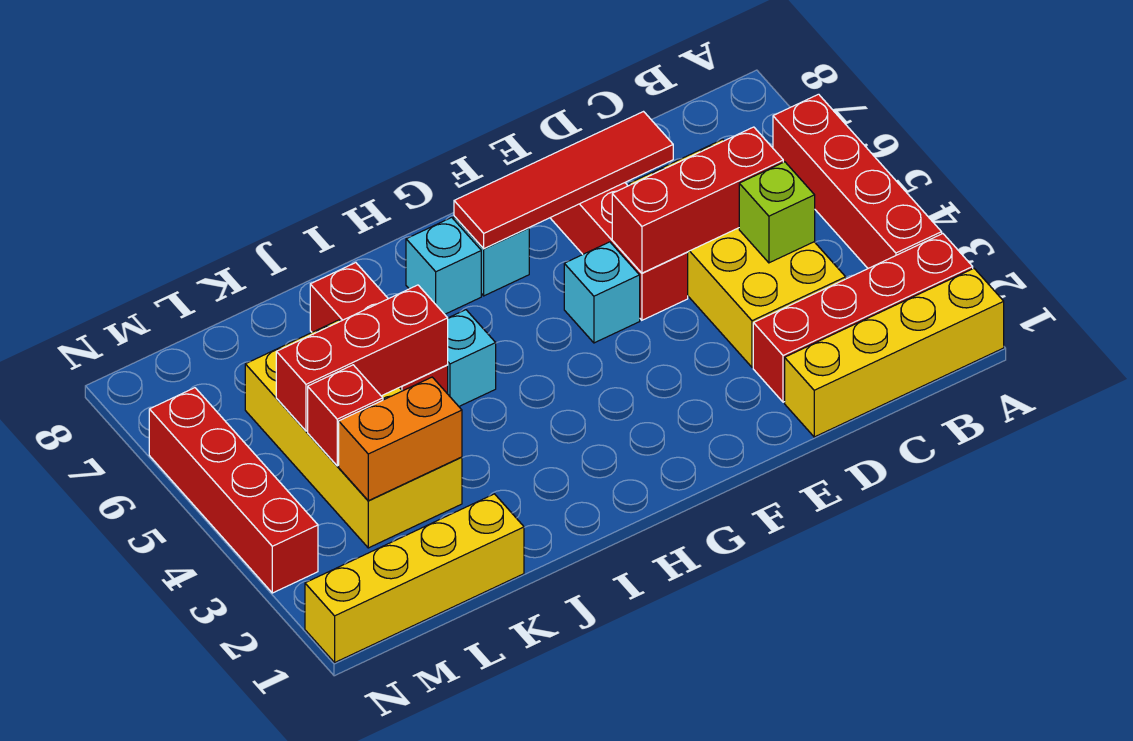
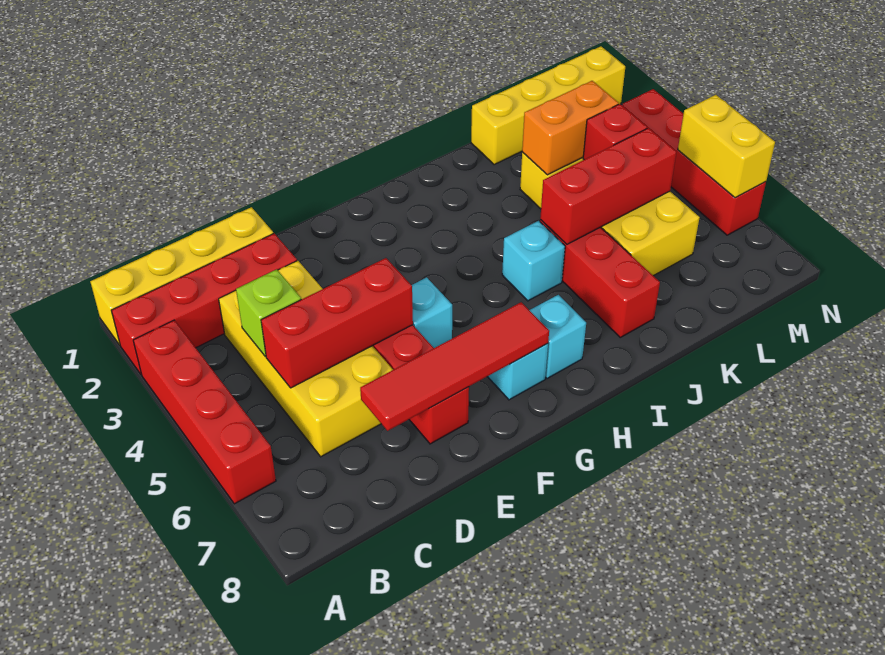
none -> yellow brick N5:N6 level 2

